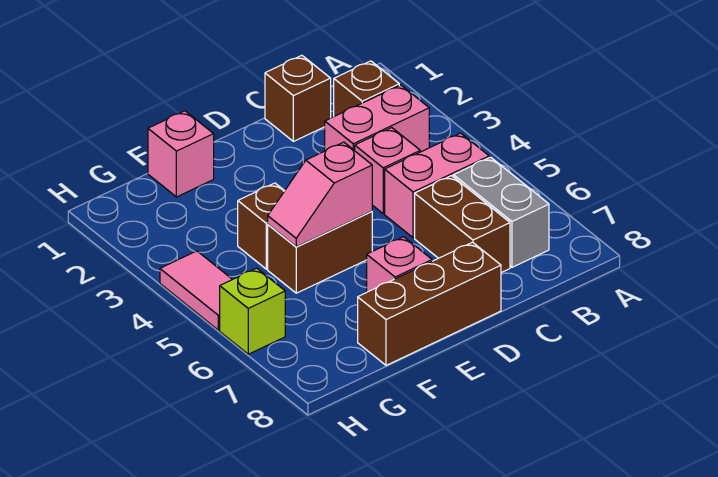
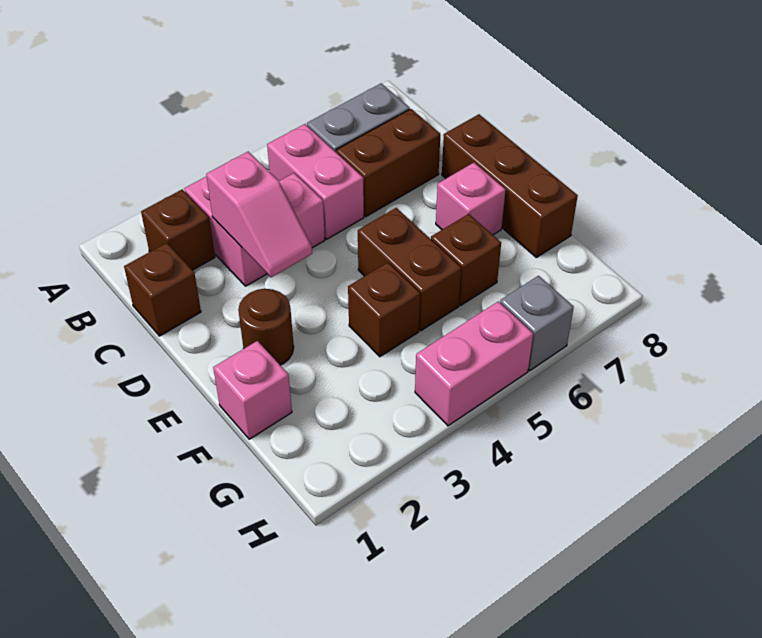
none -> brown round brick E2 level 1
pink slope E5:F5 level 2 top E -> pink slope C3:D3 level 2 top C
none -> brown brick F6 level 1
pink tile H4:H5 level 1 -> pink brick H4:H5 level 1
lime brick H6 level 1 -> grey brick H6 level 1

